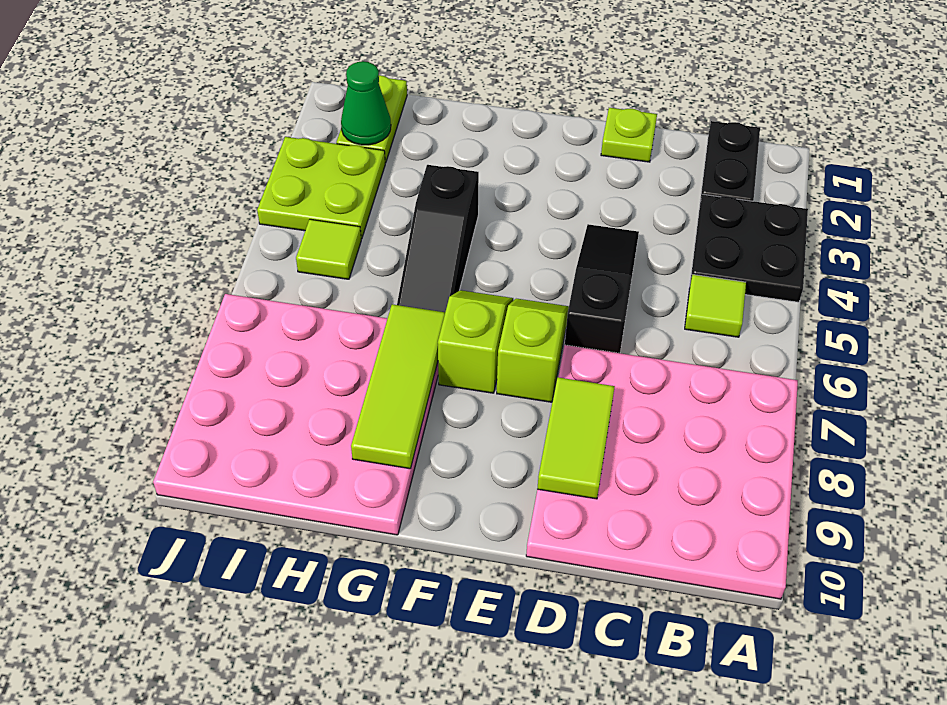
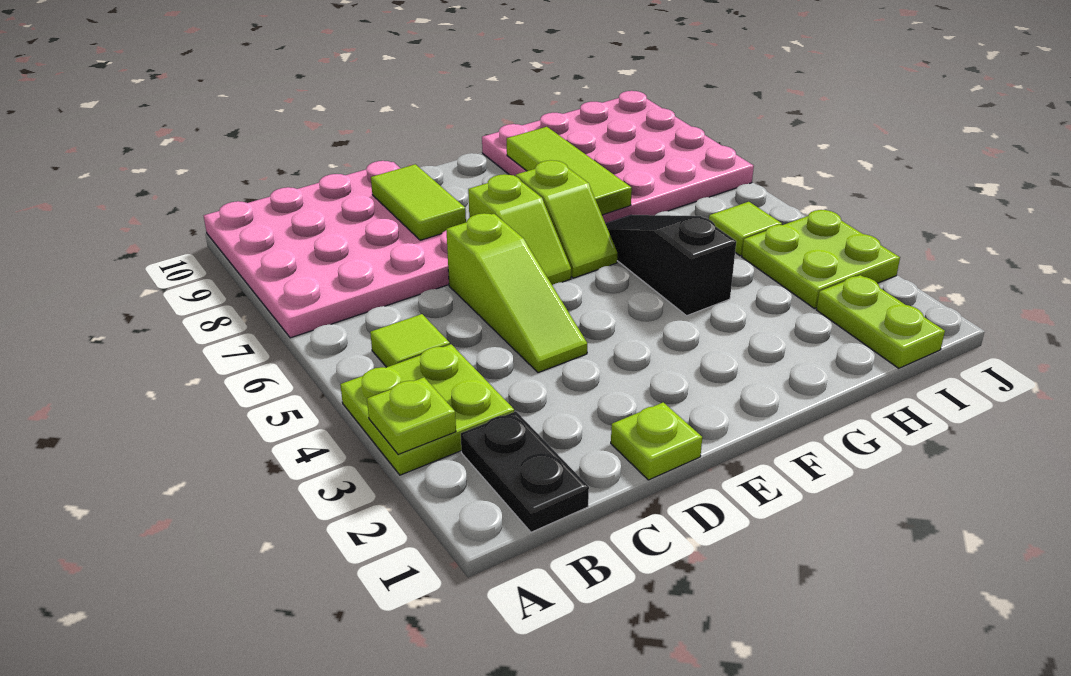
black plate A3:B4 level 1 -> lime plate A3:B4 level 1
none -> lime plate A3 level 2
black slope D4:D6 level 1 top 6 -> lime slope D4:D6 level 1 top 6
green cone I2 level 2 -> none

